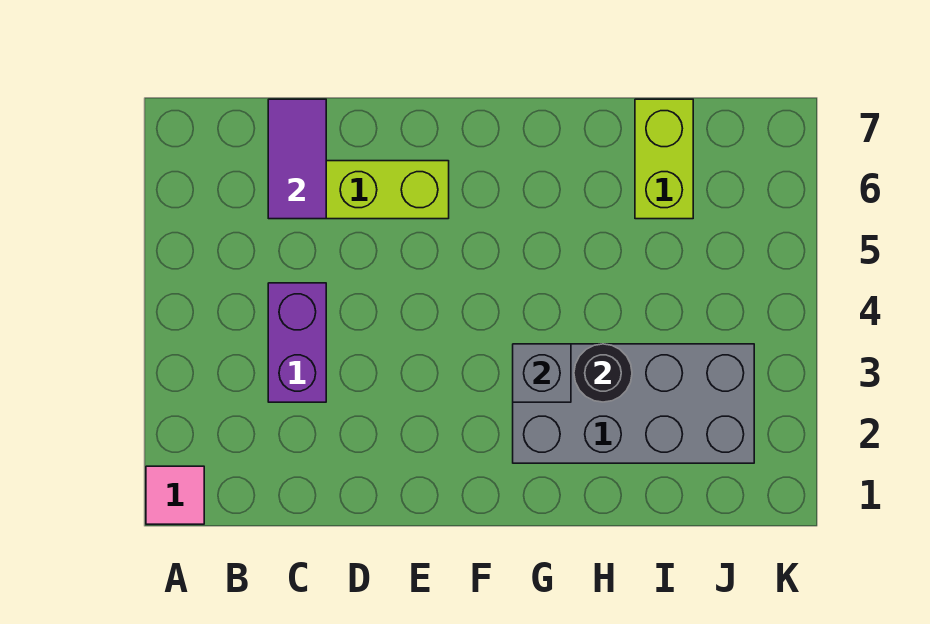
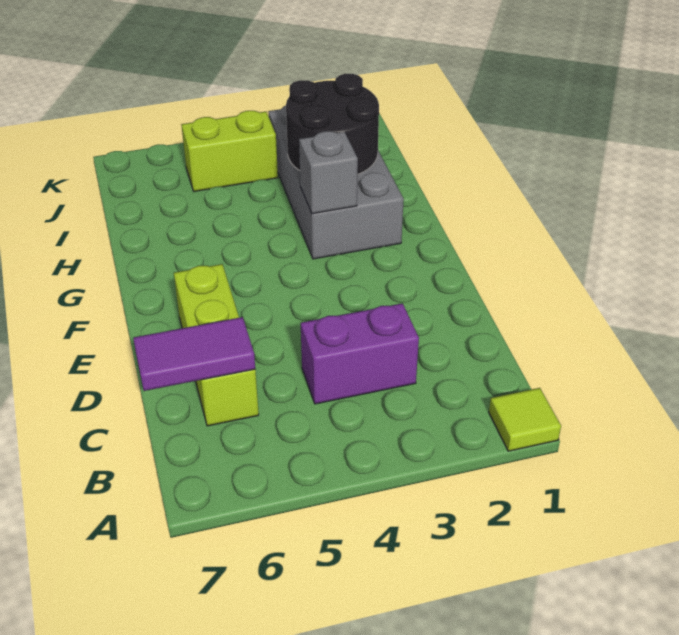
pink tile A1 level 1 -> lime tile A1 level 1
black round brick H3 level 2 -> black round brick H2:I3 level 2
lime brick I6:I7 level 1 -> lime brick J4:J5 level 1

